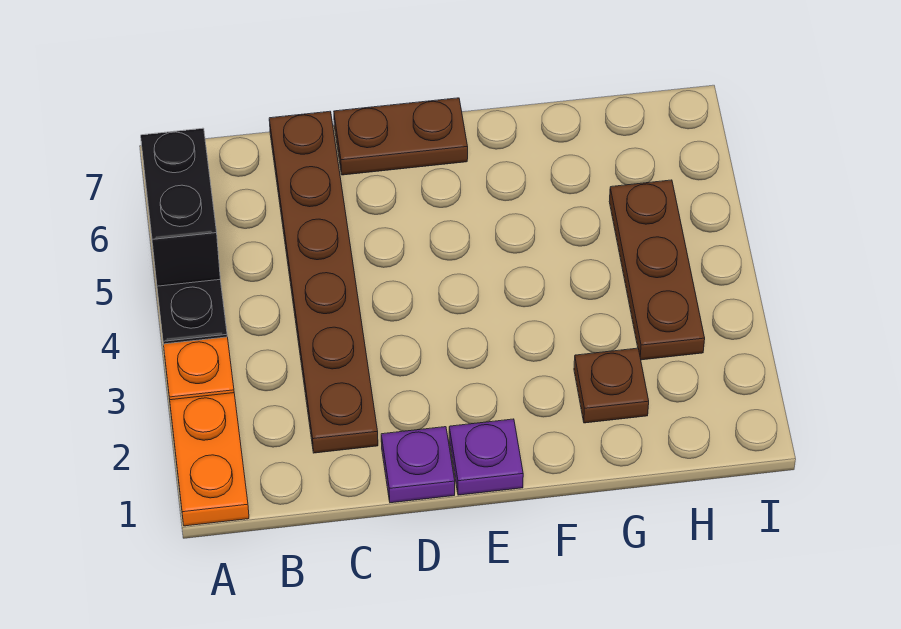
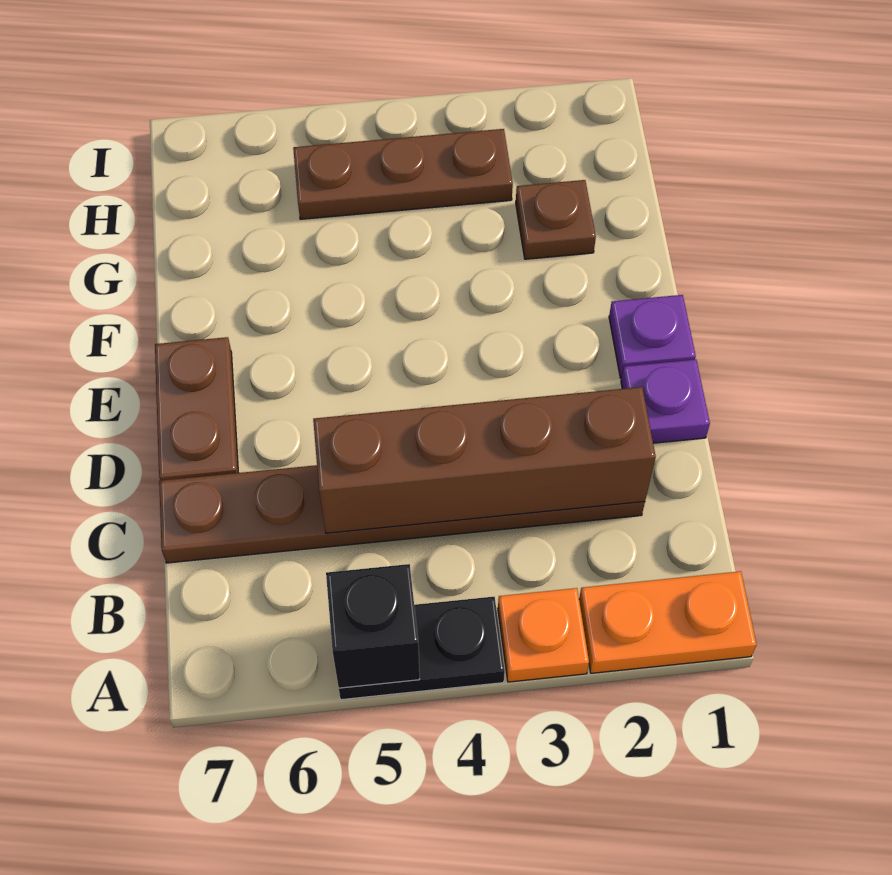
black brick A5:A6 level 2 -> black brick A5 level 2
none -> brown brick C2:C5 level 2

